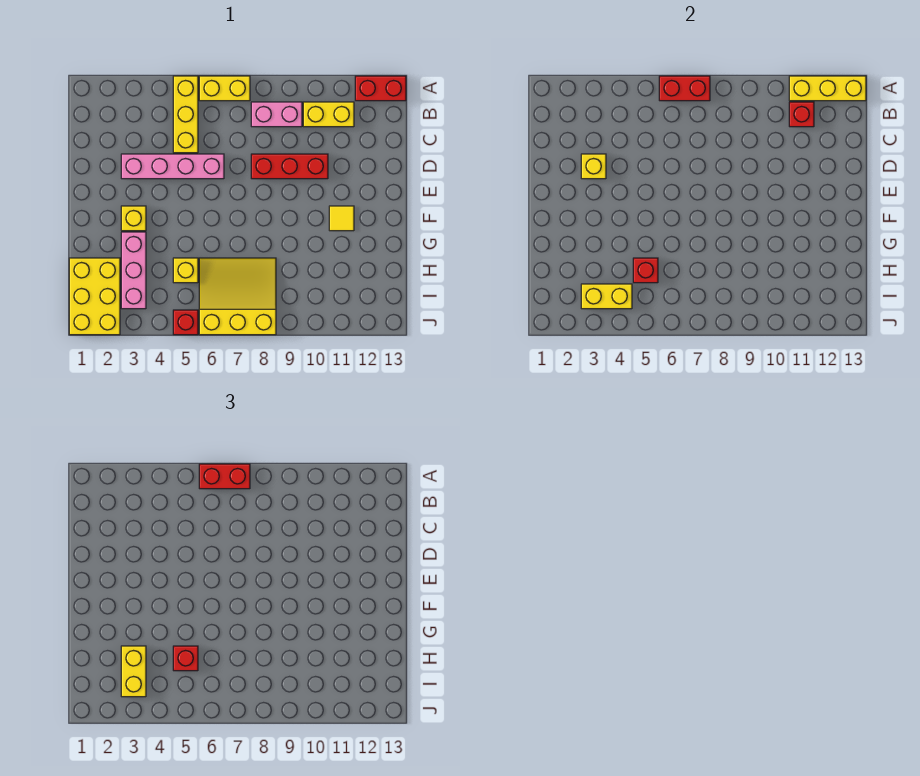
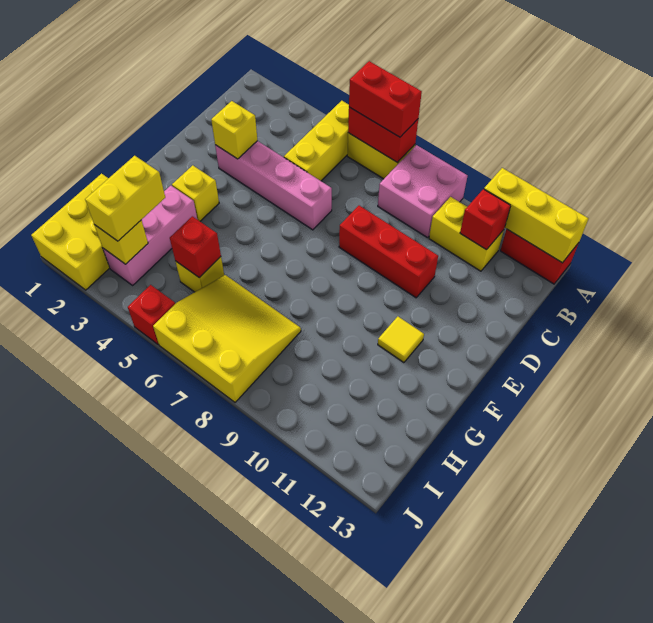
pink brick B8:B9 level 1 -> pink brick A8:B9 level 1
red brick H5 level 3 -> none
yellow brick I3:I4 level 2 -> yellow brick I3 level 2

